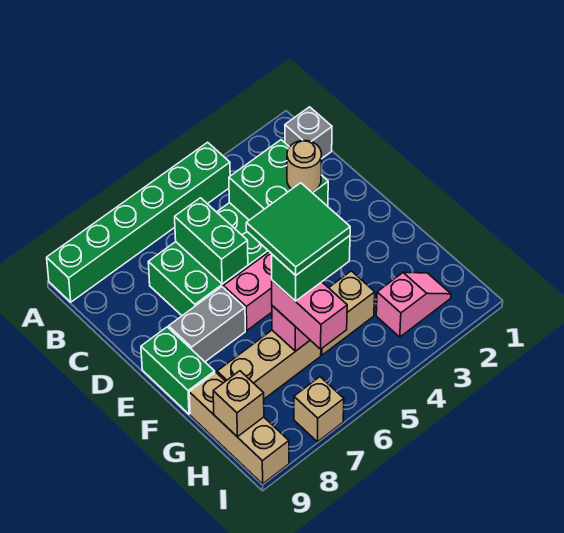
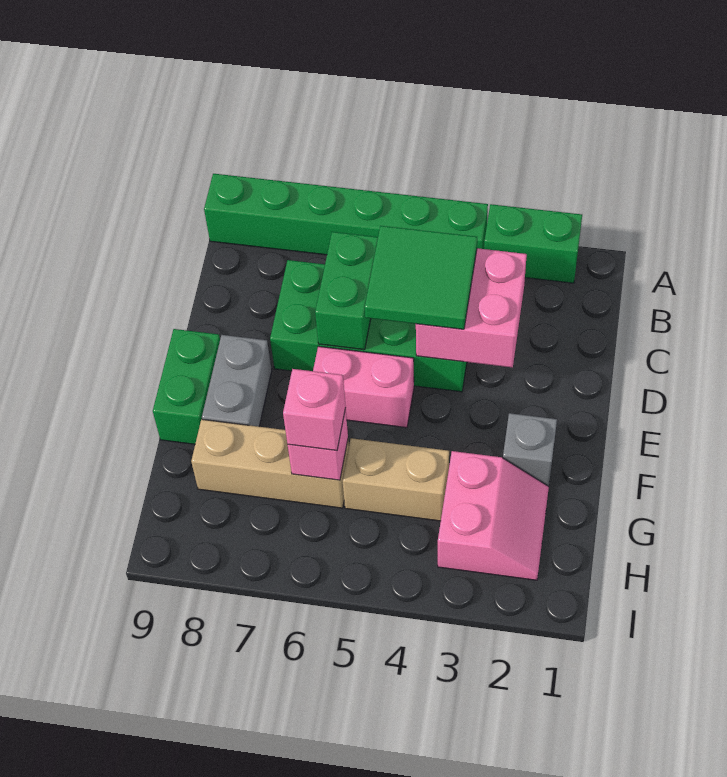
grey brick B1 level 1 -> grey brick F2 level 1
green brick C3:D4 level 2 -> pink brick C3:D4 level 2
tan round brick D3 level 3 -> none
grey brick E7:E8 level 1 -> grey brick E8:F8 level 1
green tile F5:G6 level 5 -> green tile C4:D5 level 3
green brick G5:G6 level 4 -> green brick A2:A3 level 1
pink brick G6:H6 level 3 -> pink brick G6 level 3
tan brick G9:I9 level 1 -> none
pink slope H2:H3 level 1 top 3 -> pink slope G2:H3 level 1 top 3
tan brick H9 level 2 -> none
tan brick I7 level 1 -> none

